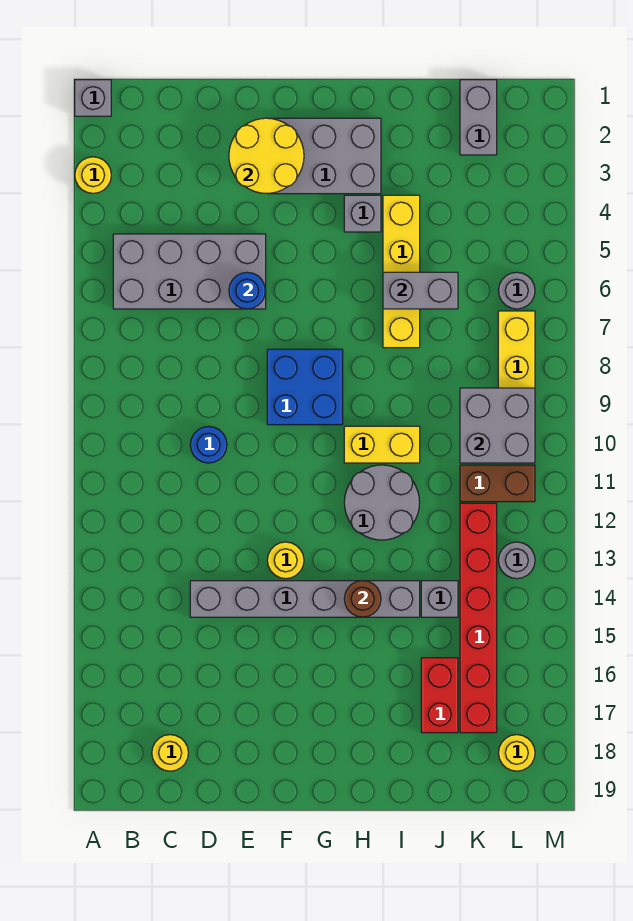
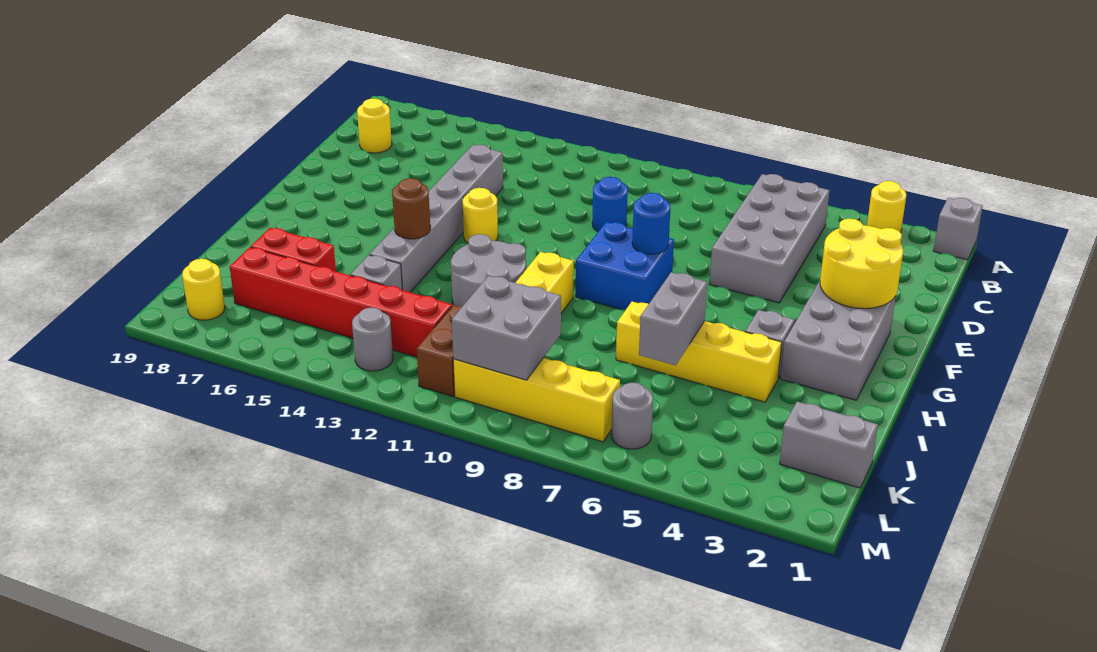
blue round brick E6 level 2 -> blue round brick F8 level 2

